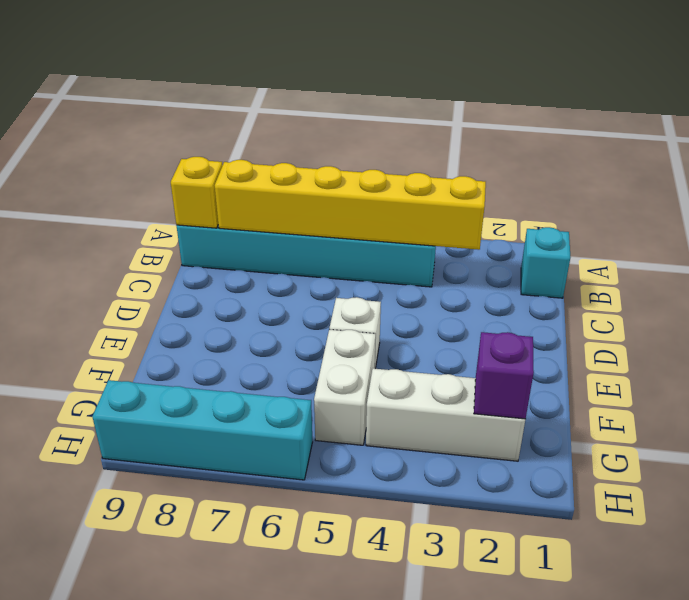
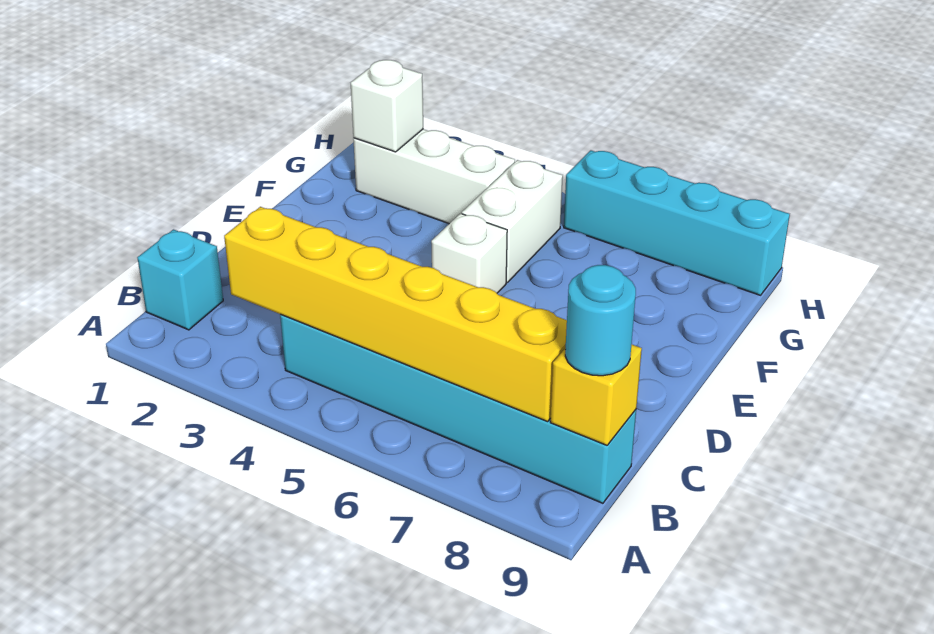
none -> cyan round brick B9 level 3
purple brick G2 level 2 -> white brick G2 level 2

